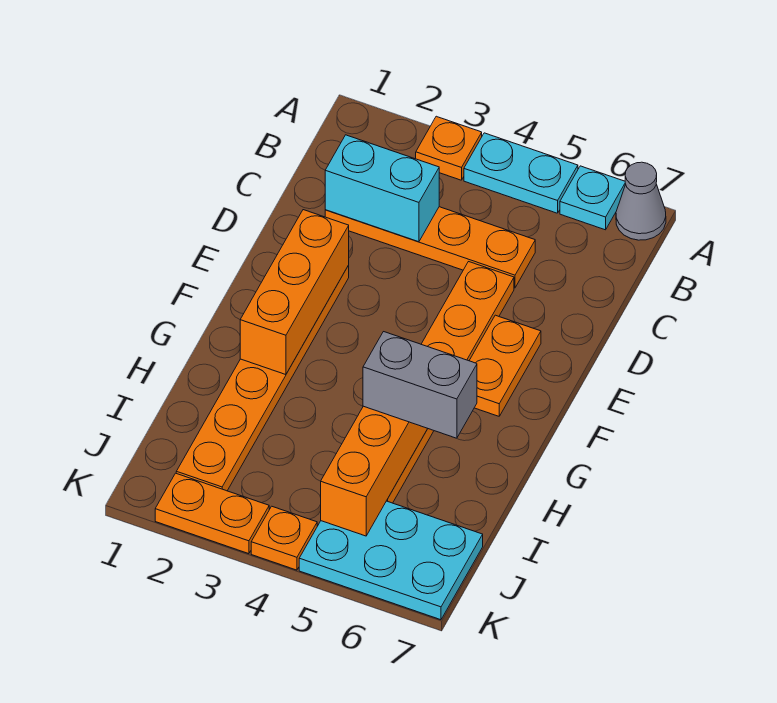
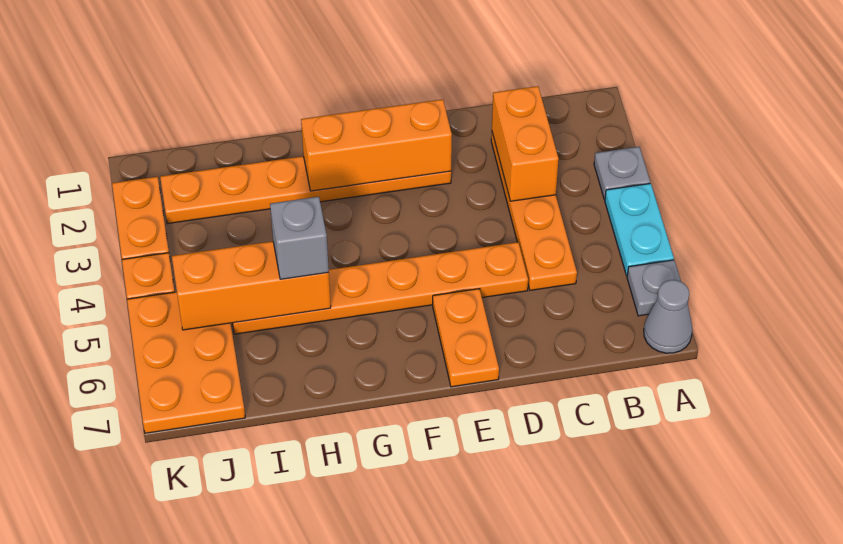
orange plate A3 level 1 -> grey plate A3 level 1
cyan plate A6 level 1 -> grey plate A6 level 1
cyan brick C2:C3 level 2 -> orange brick C2:C3 level 2
orange plate E6:F6 level 1 -> orange plate E6:E7 level 1
grey brick H5:H6 level 3 -> grey brick H5 level 3
cyan plate J5:K7 level 1 -> orange plate J5:K7 level 1

